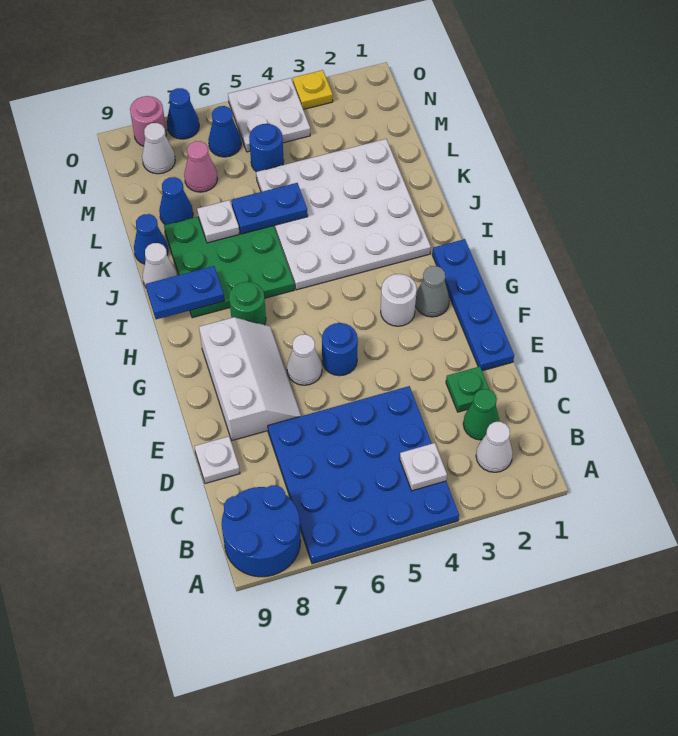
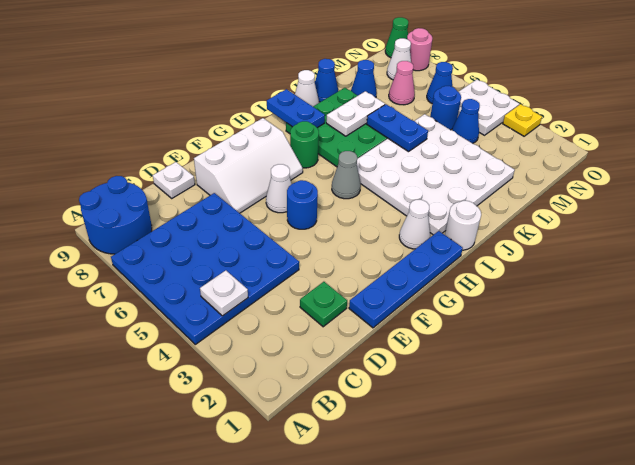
white cone B2 level 1 -> white cone H2 level 1
green cone C2 level 1 -> green cone O9 level 1
grey cone G2 level 1 -> grey cone H5 level 1
white round brick G3 level 1 -> white round brick I1 level 1
white plate K7 level 2 -> white plate J7:K7 level 2
blue cone O7 level 1 -> blue cone M4 level 1

